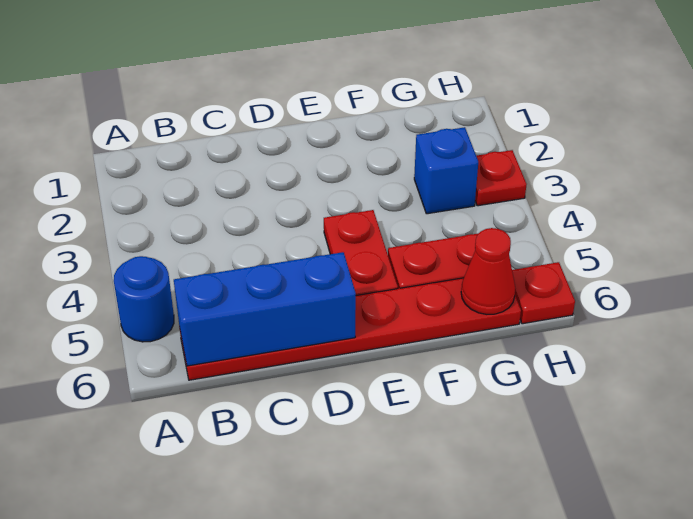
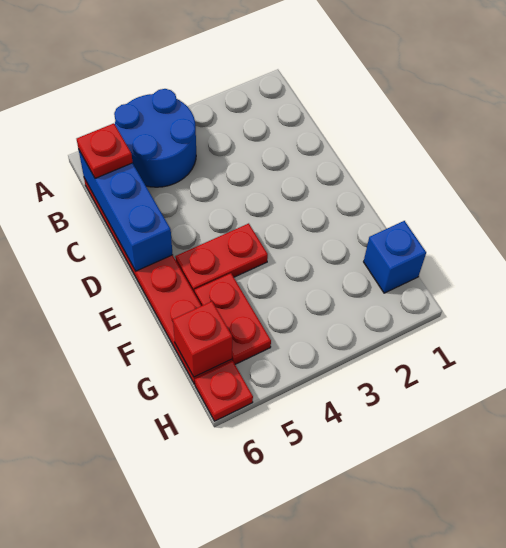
blue round brick A5 level 1 -> blue round brick A4:B5 level 1
blue brick G3 level 1 -> blue brick G1 level 1
red cone G6 level 2 -> red brick G6 level 2
red plate H3 level 1 -> red plate B6 level 3

